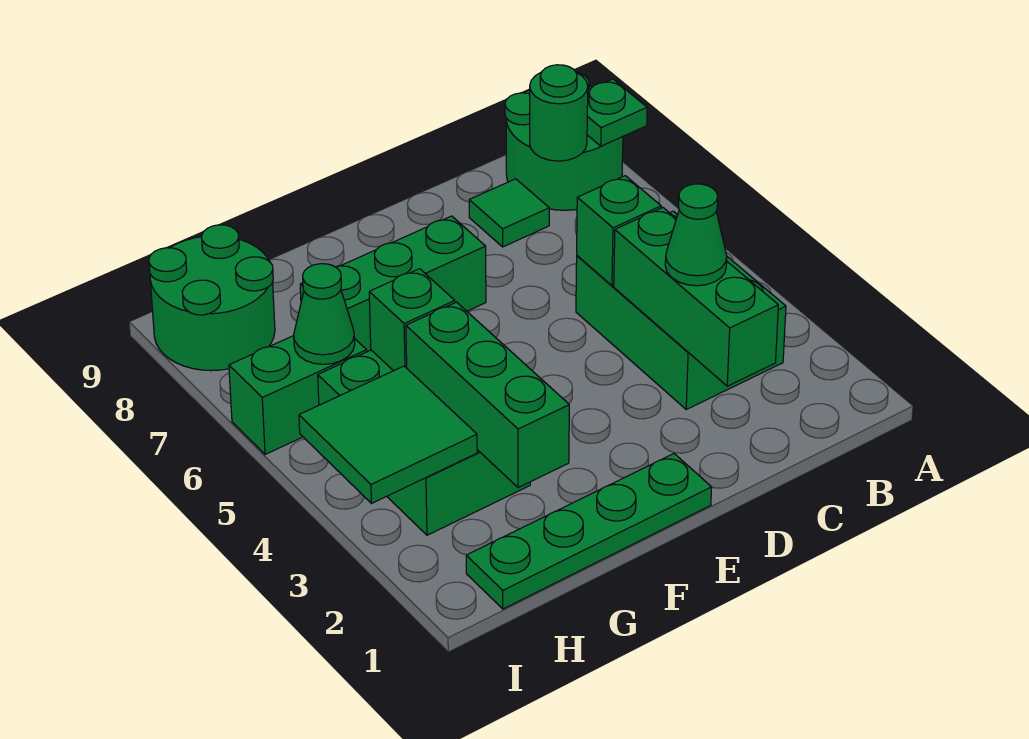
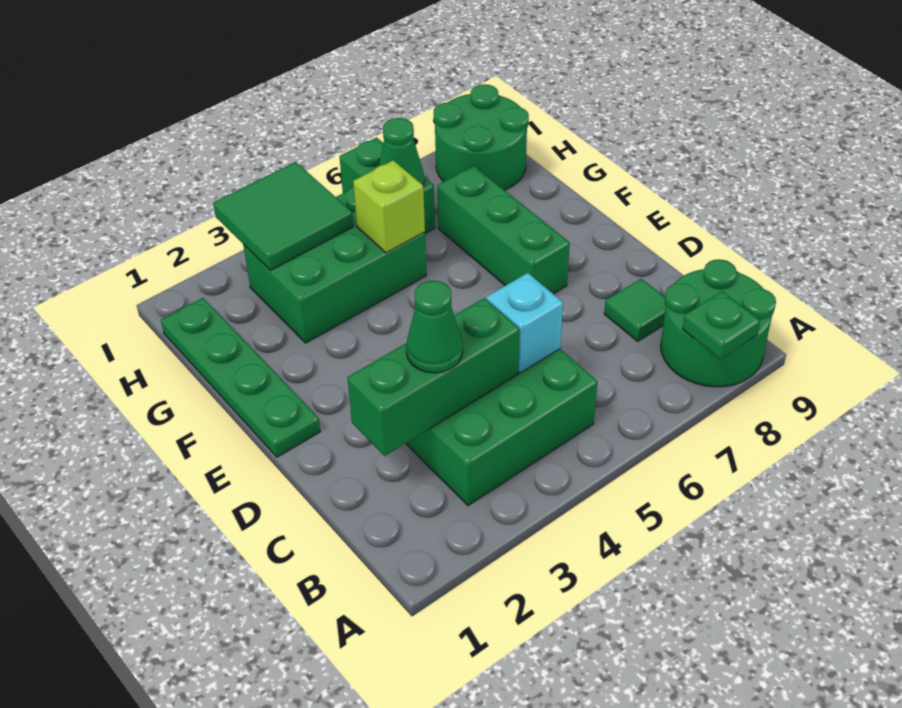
green round brick B8 level 2 -> none
green brick C5 level 2 -> cyan brick C5 level 2
green brick G2:G4 level 2 -> none
green brick G5 level 2 -> lime brick G5 level 2

